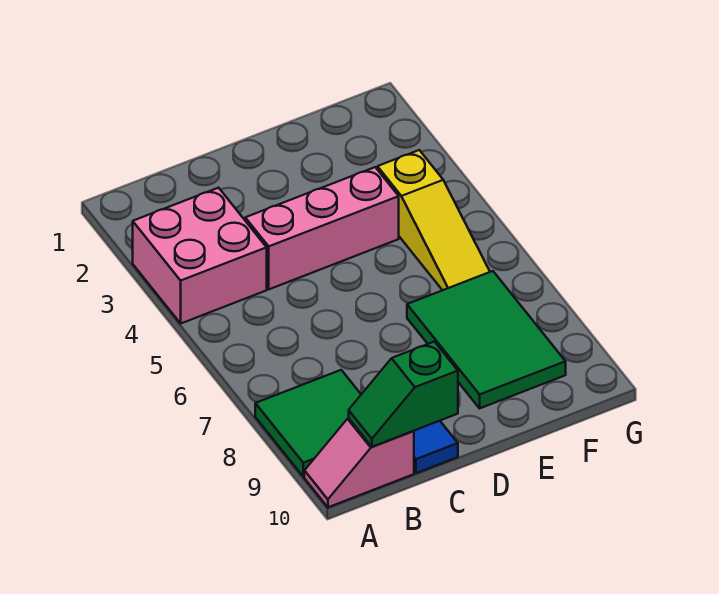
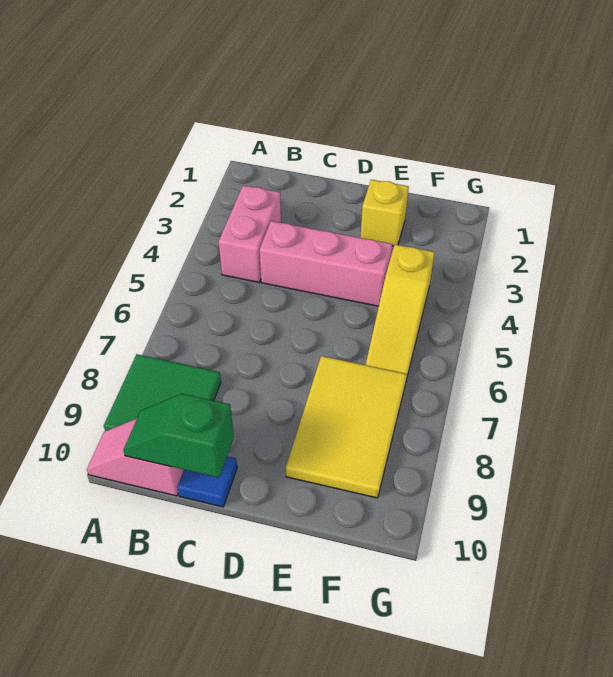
pink brick A3:B4 level 1 -> pink brick B3:B4 level 1
none -> yellow brick E2 level 1
green tile E7:F9 level 1 -> yellow tile E7:F9 level 1

